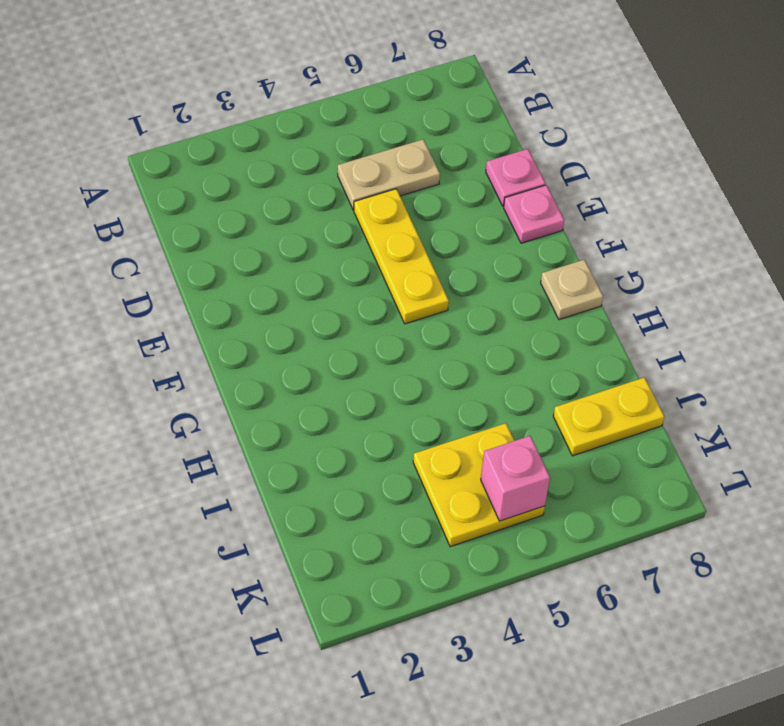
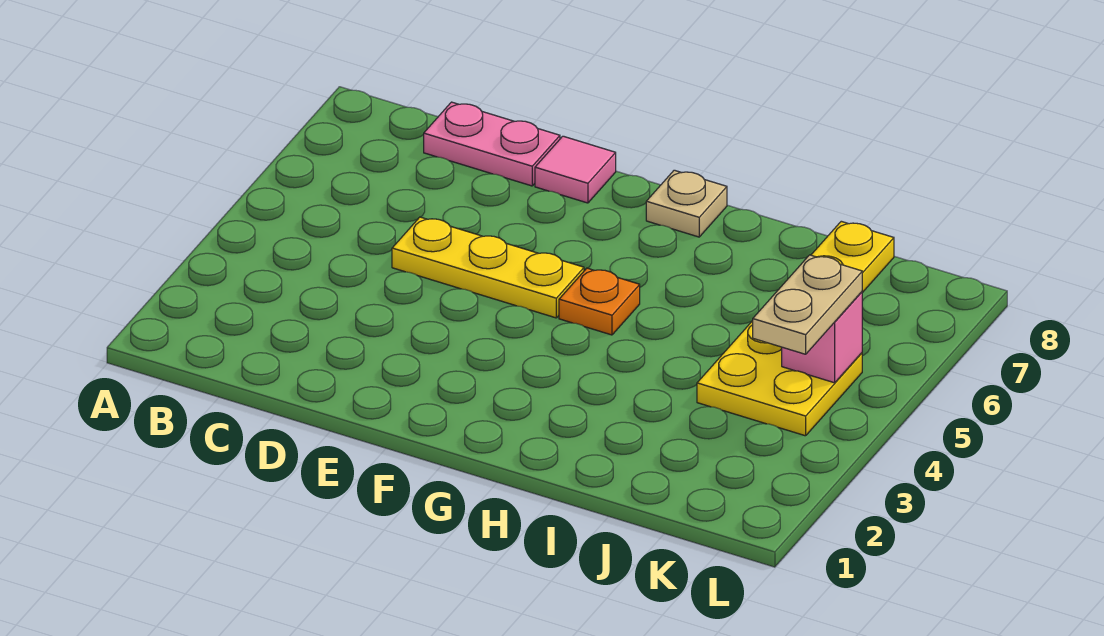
tan plate C5:C6 level 1 -> tan plate K4:K5 level 3
pink plate D8 level 1 -> pink plate C8:D8 level 1
pink plate E8 level 1 -> pink tile E8 level 1
none -> orange plate G5 level 1

